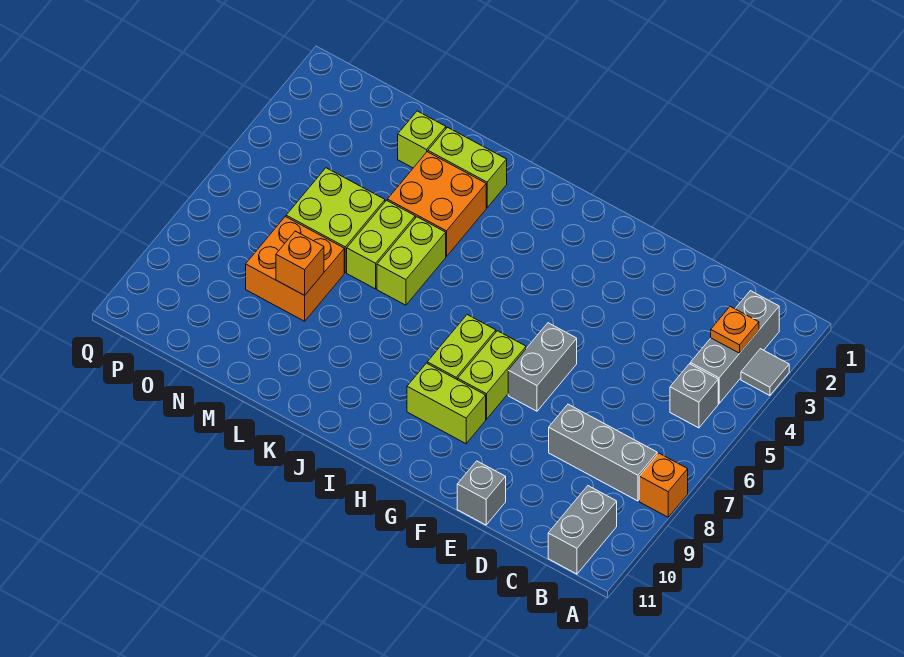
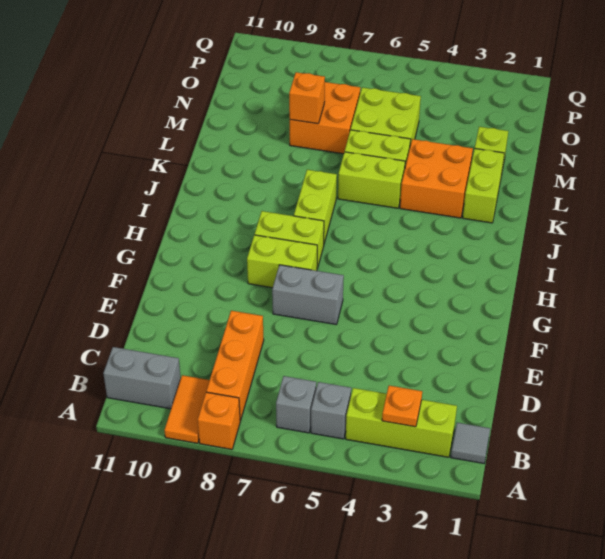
grey tile A3 level 1 -> grey tile B1 level 1
none -> orange tile A9:B9 level 1
grey brick B2:B4 level 1 -> lime brick B2:B4 level 1
grey brick B8:D8 level 1 -> orange brick B8:D8 level 1
grey brick E11 level 1 -> grey brick B6 level 1
lime brick G9:H9 level 1 -> lime brick I7:J7 level 1

